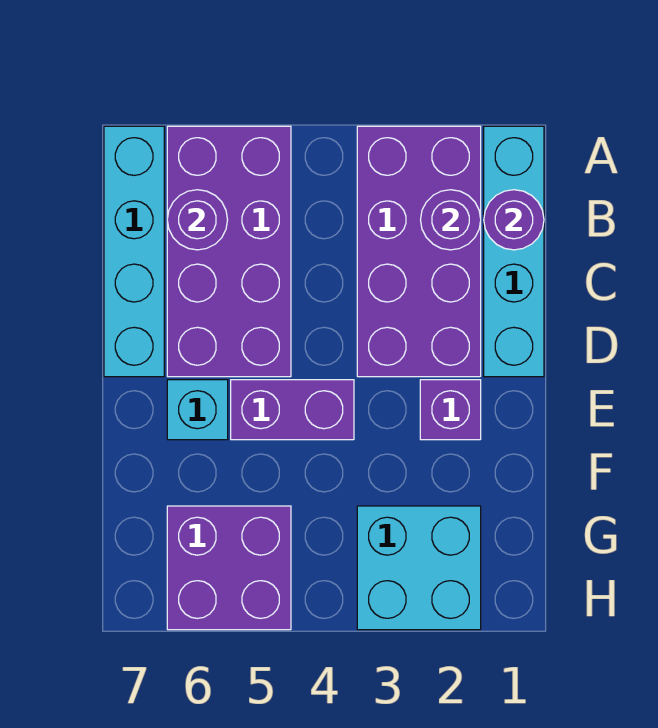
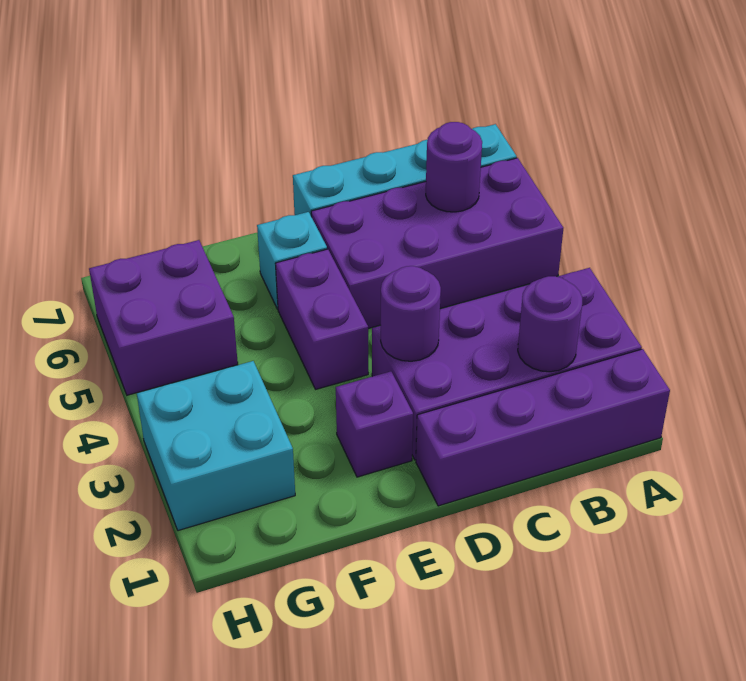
cyan brick A1:D1 level 1 -> purple brick A1:D1 level 1
purple round brick B1 level 2 -> purple round brick D3 level 2

